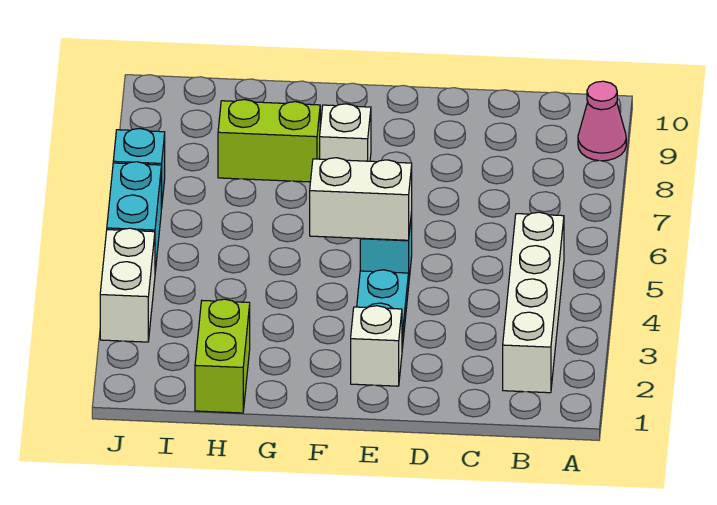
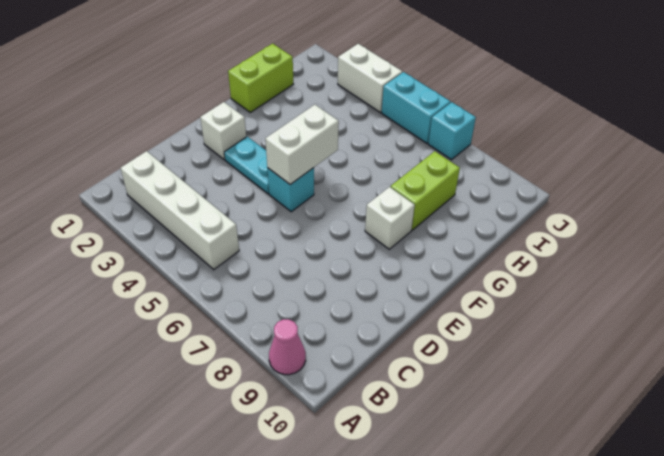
lime brick H1:H2 level 1 -> lime brick G1:H1 level 1

